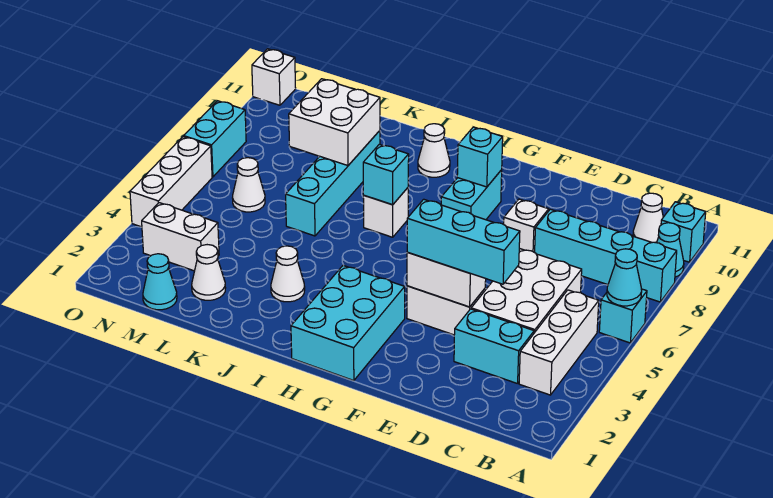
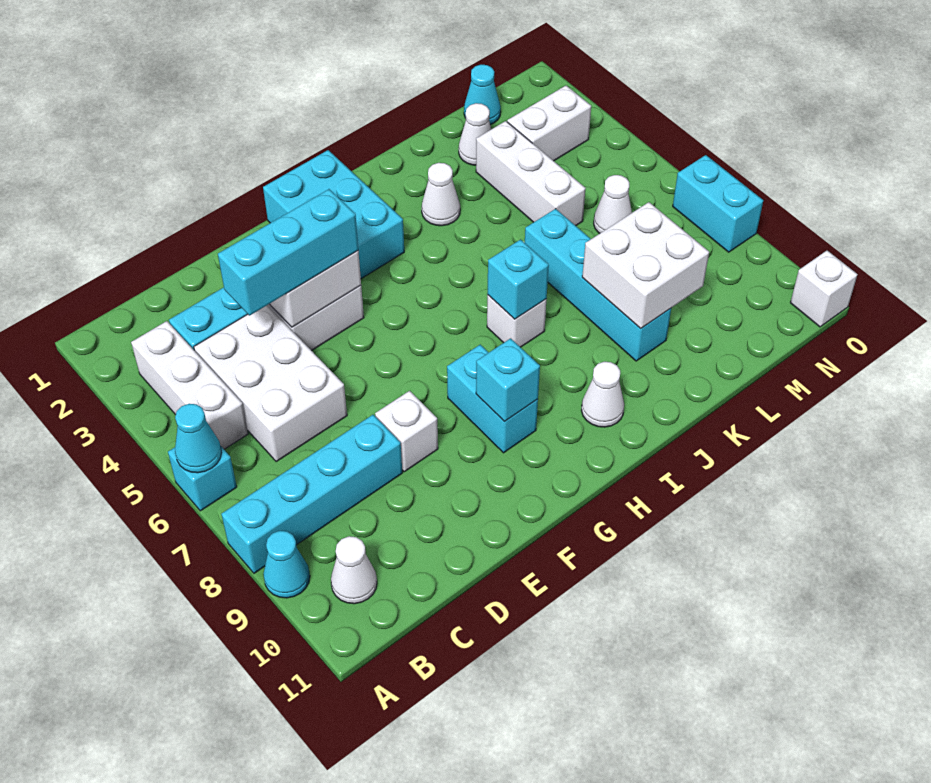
cyan brick A10 level 1 -> none
white brick O4:O6 level 1 -> white brick L3:L5 level 1

